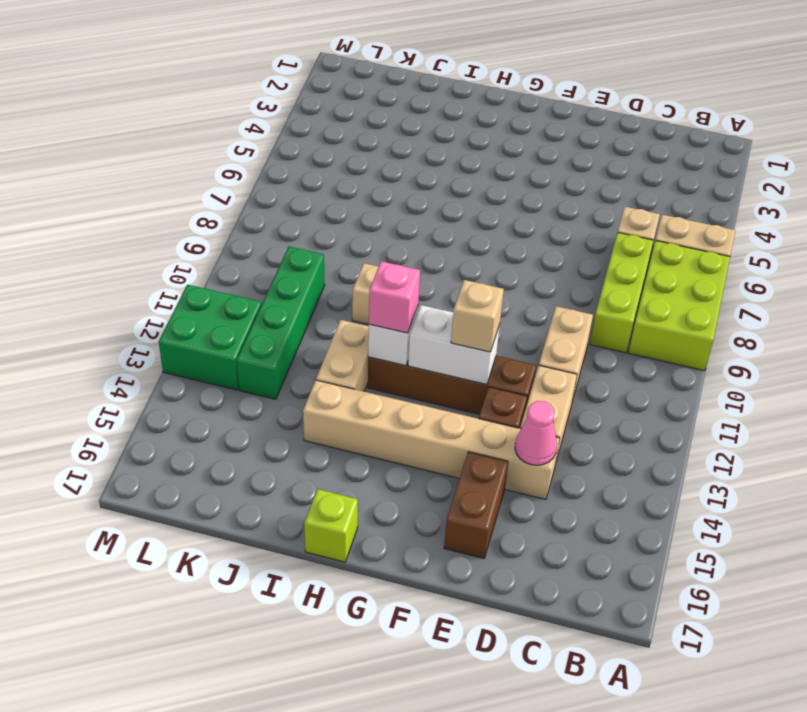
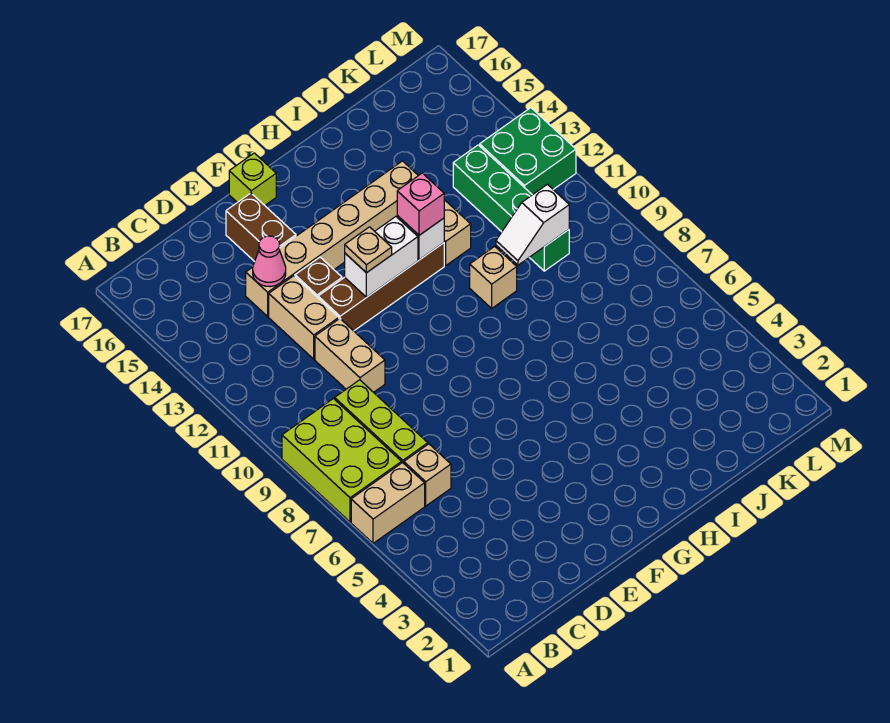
tan brick F12 level 3 -> tan plate F12 level 3
lime brick H17 level 1 -> lime brick F17 level 1
none -> white slope J10:K10 level 2 top K

